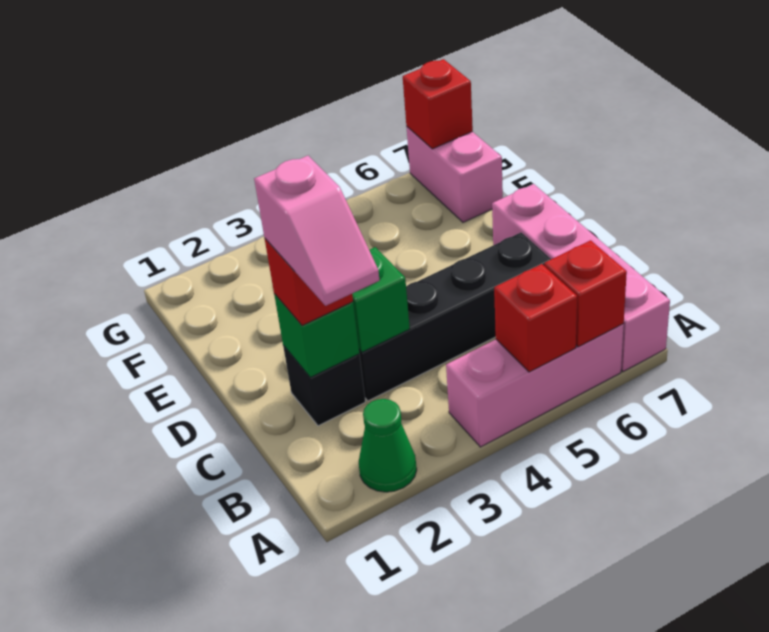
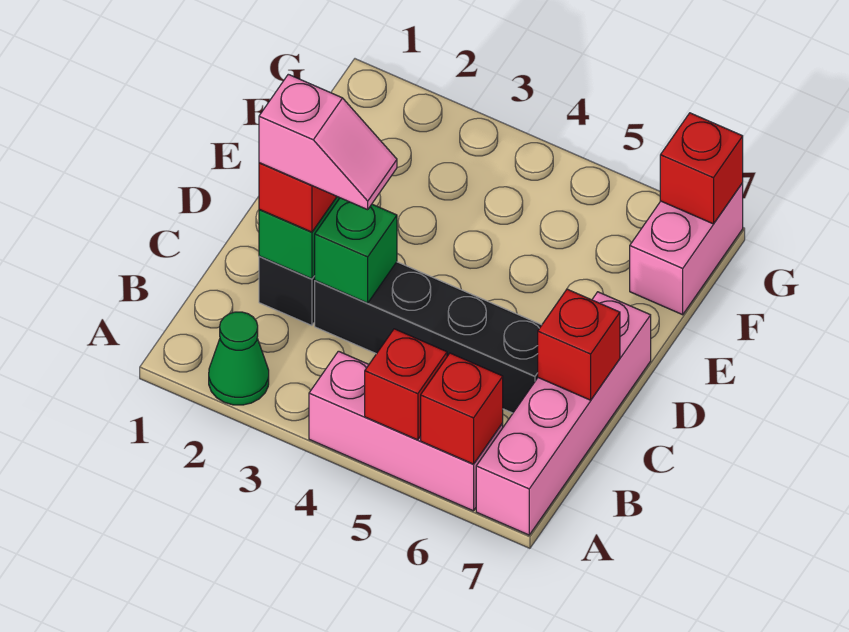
pink slope B2:C2 level 4 top C -> pink slope C2:C3 level 4 top 2
none -> red brick C7 level 2

